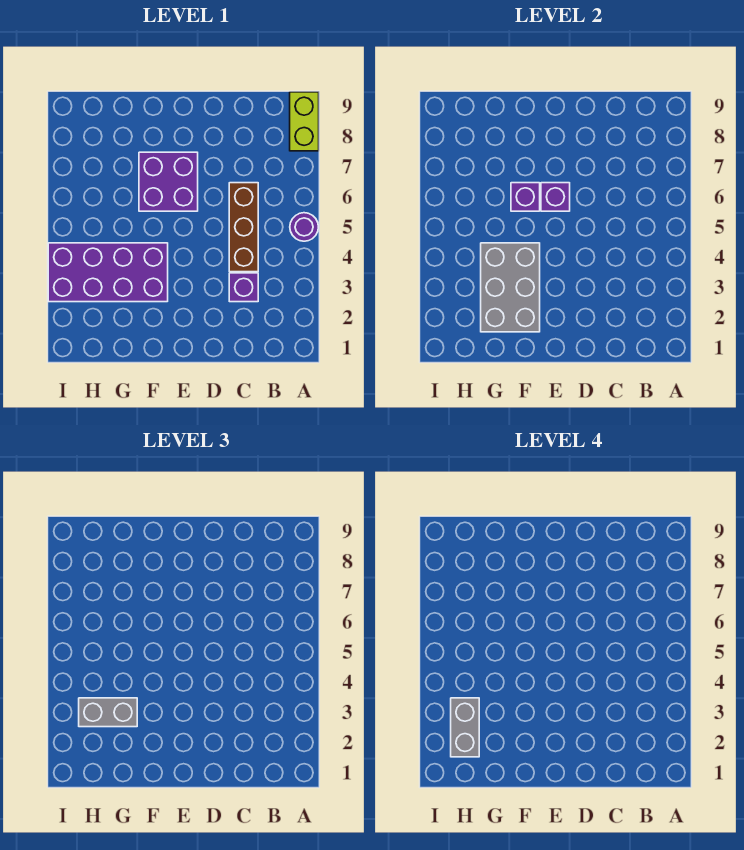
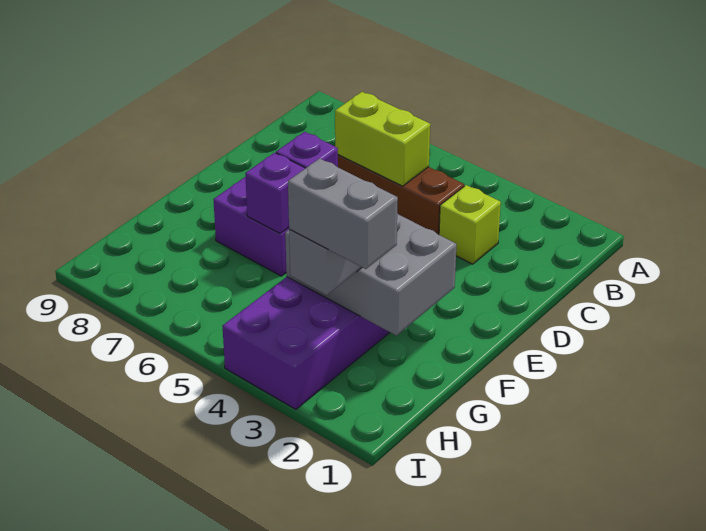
purple round brick A5 level 1 -> none
lime brick A8:A9 level 1 -> lime brick C5:C6 level 2
purple brick C3 level 1 -> lime brick C3 level 1

